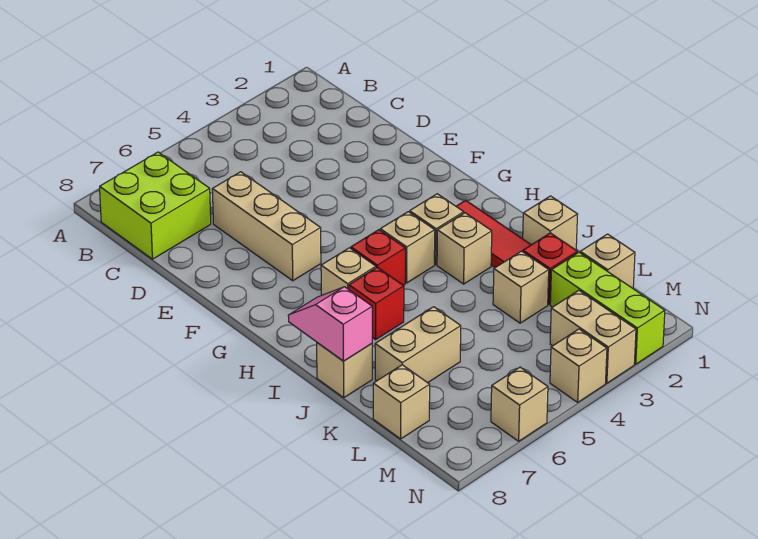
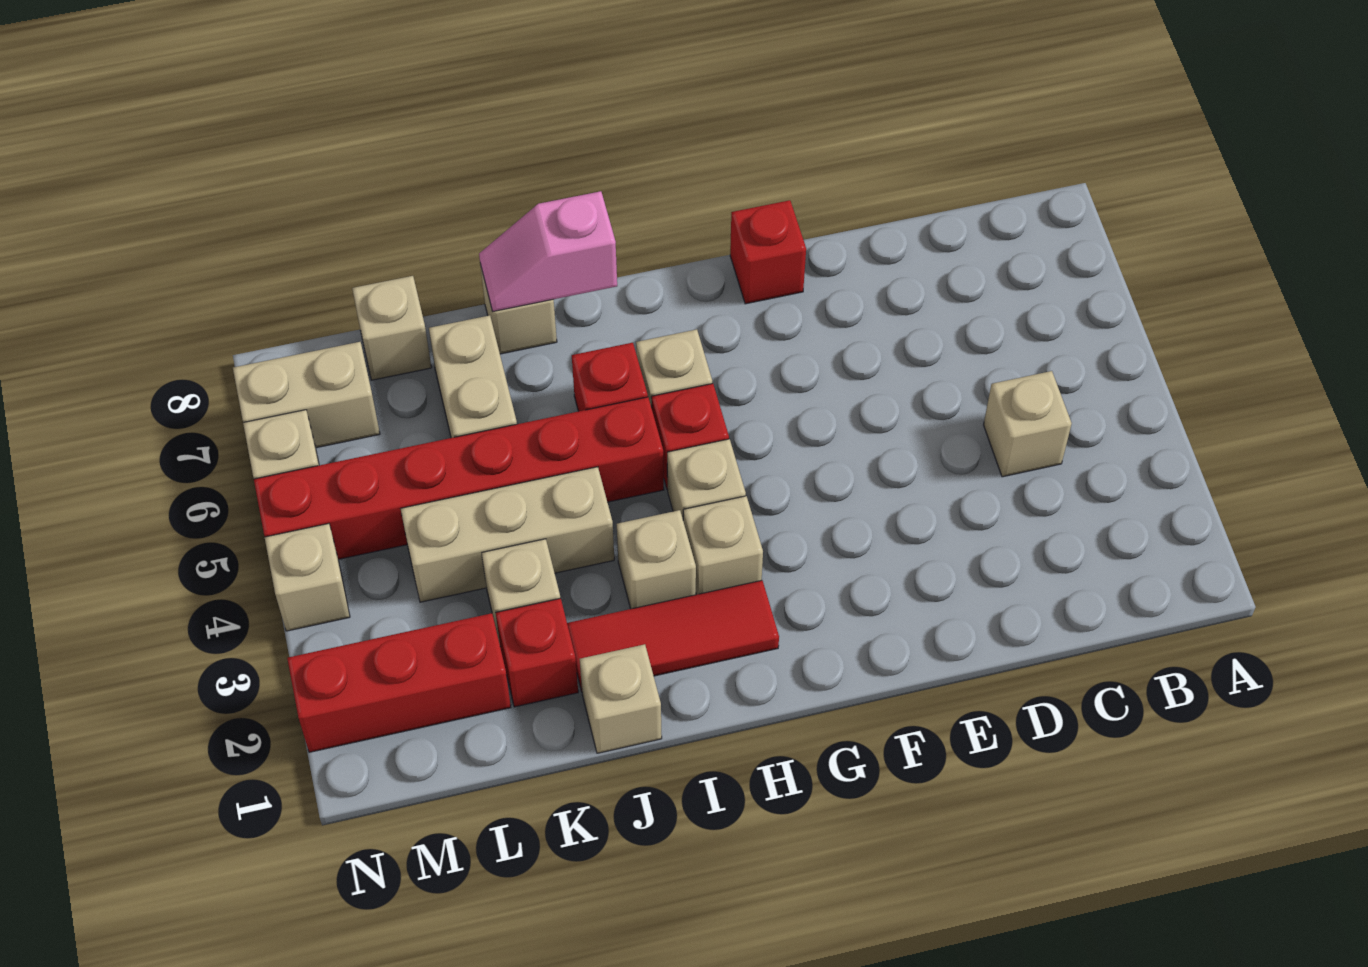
lime brick B7:C8 level 1 -> none
tan brick D6:F6 level 1 -> tan brick J4:L4 level 1
none -> red brick F8 level 1
none -> red brick I5:N5 level 1
pink slope I8:J8 level 2 top J -> pink slope I8:J8 level 2 top I
tan brick L1 level 1 -> tan brick C4 level 1
lime brick L2:N2 level 1 -> red brick L2:N2 level 1
tan brick M3:N3 level 1 -> tan brick M7:N7 level 1

